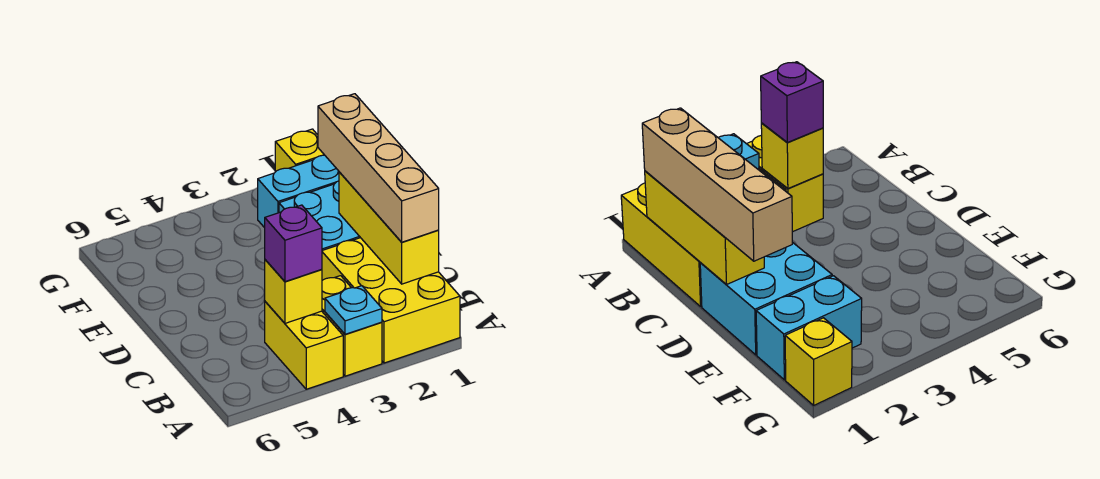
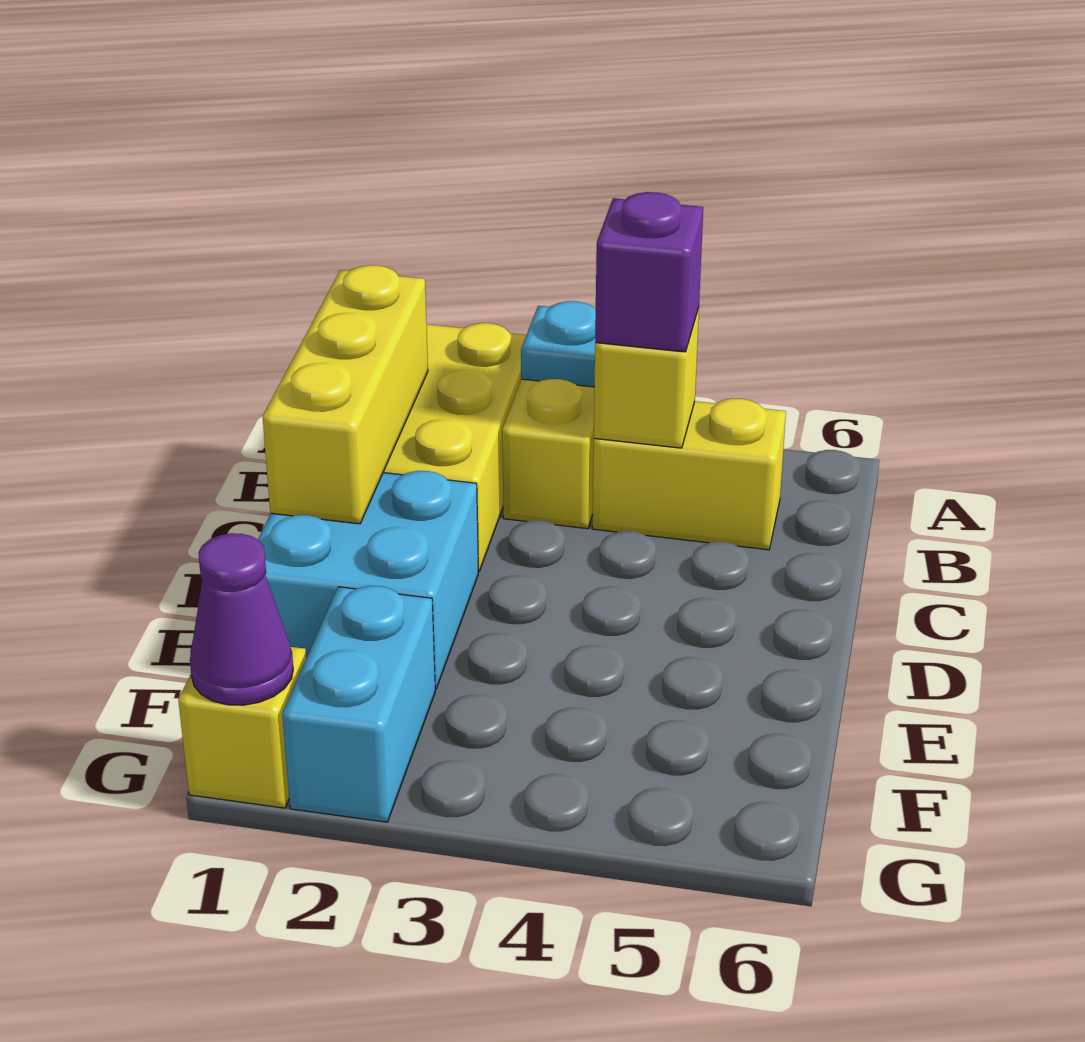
yellow brick A4:B4 level 1 -> yellow brick B4:B5 level 1
tan brick B1:E1 level 3 -> none
cyan brick F1:F2 level 1 -> cyan brick F2:G2 level 1
none -> purple cone G1 level 2

